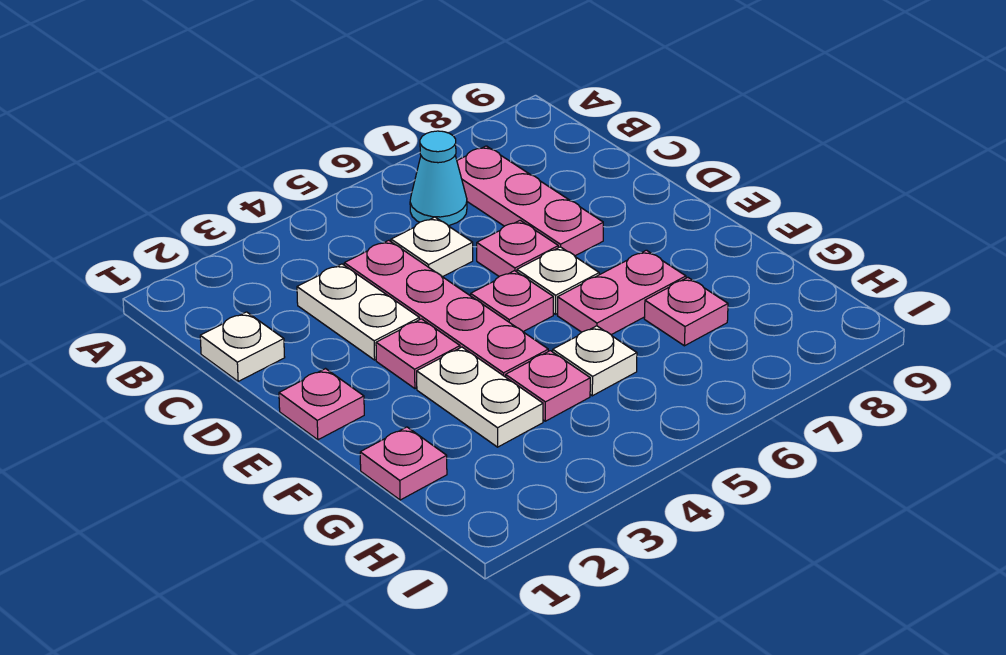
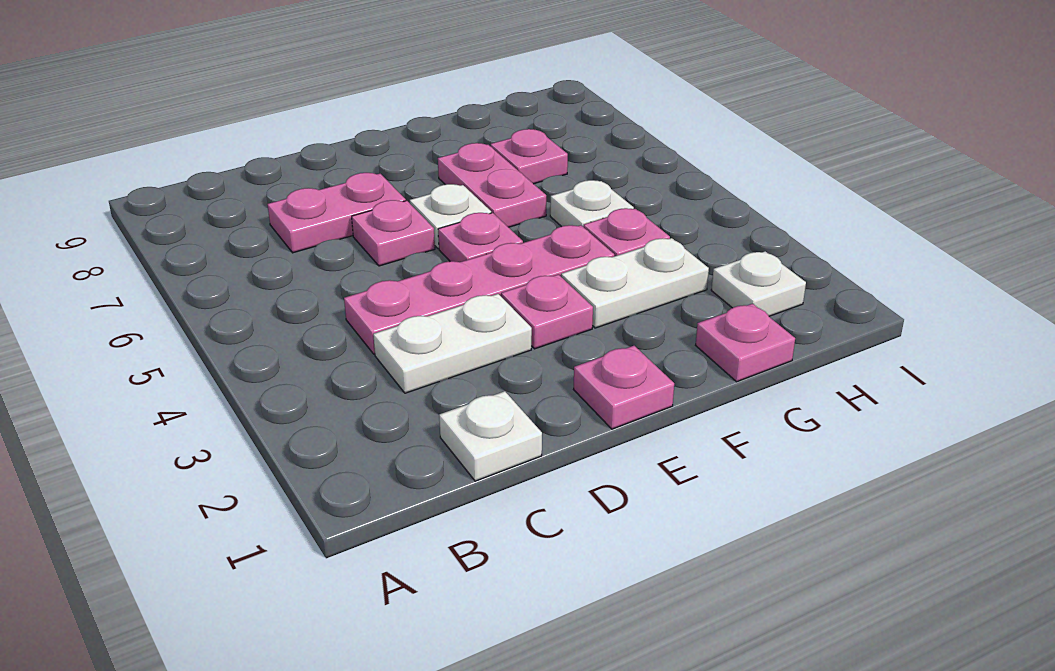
cyan cone B6 level 1 -> none
pink plate B7:D7 level 1 -> pink plate C7:D7 level 1
white plate C5 level 1 -> white plate H2 level 1

